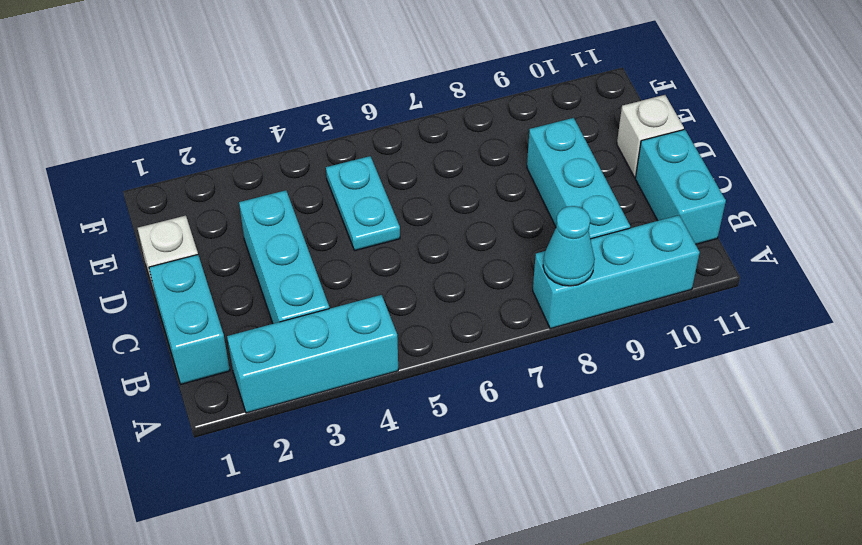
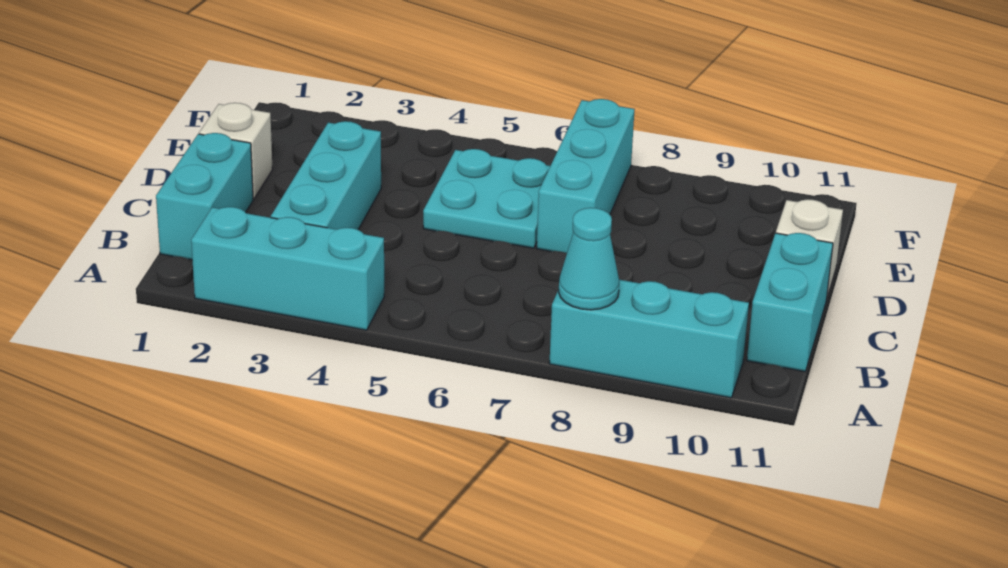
cyan brick B9:D9 level 1 -> cyan brick D7:F7 level 1
cyan plate D5:E5 level 1 -> cyan plate D5:E6 level 1

